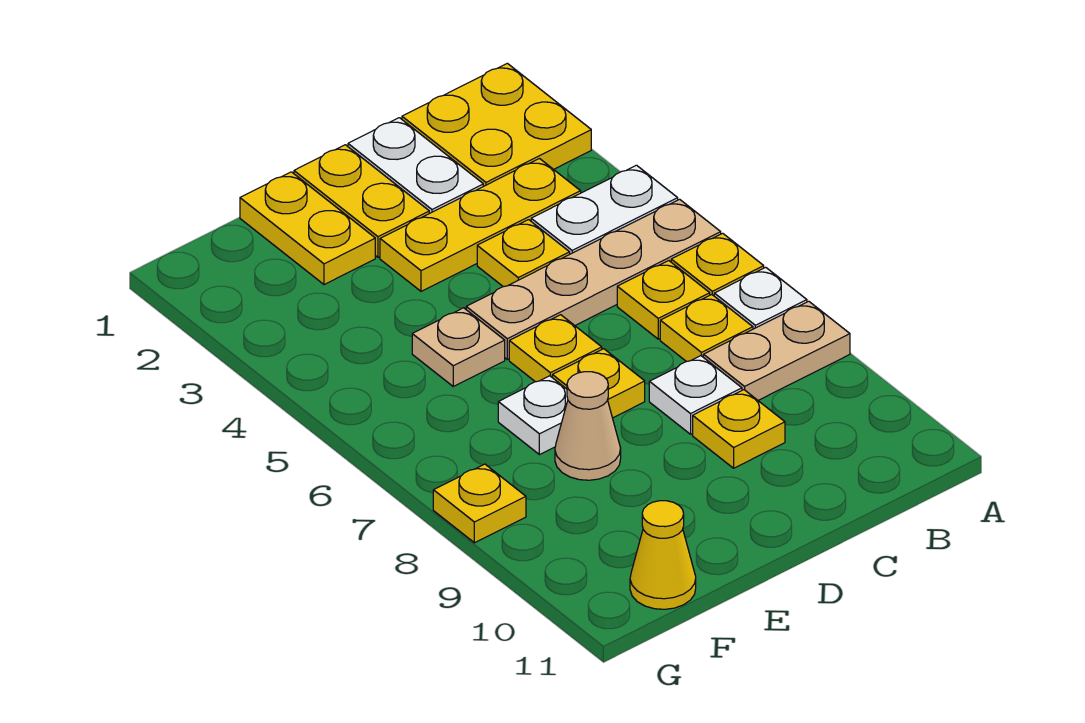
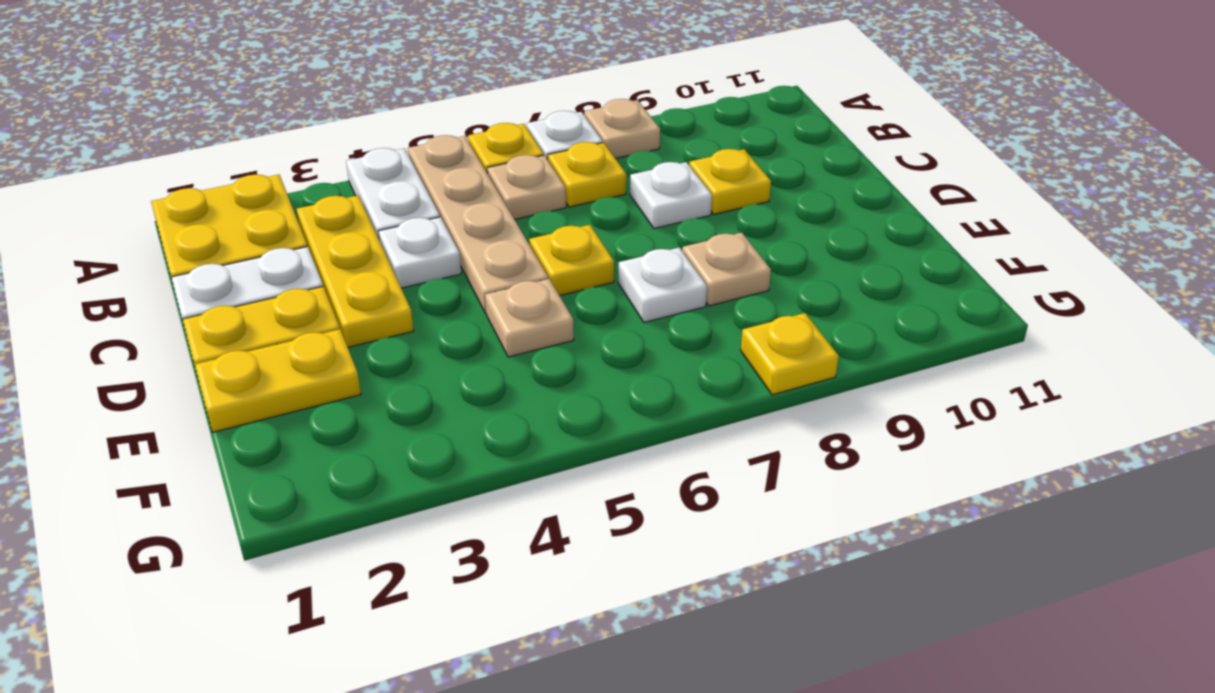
tan plate A8:B8 level 1 -> tan plate A8 level 1
yellow plate B6 level 1 -> tan plate B6 level 1
yellow plate C4 level 1 -> white plate C4 level 1
yellow plate D7 level 1 -> none
tan cone E8 level 1 -> tan plate E8 level 1
yellow cone F11 level 1 -> none

